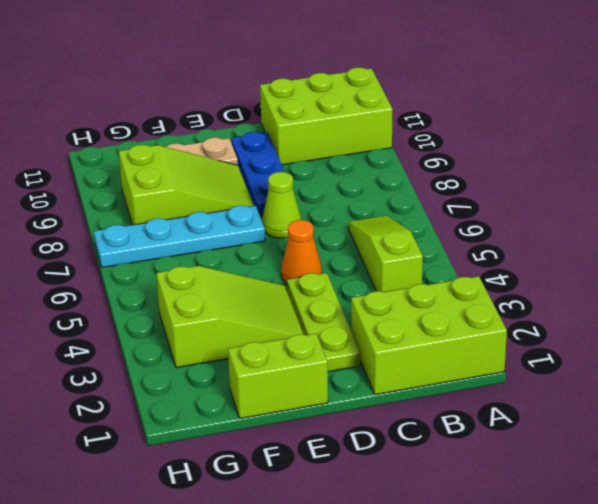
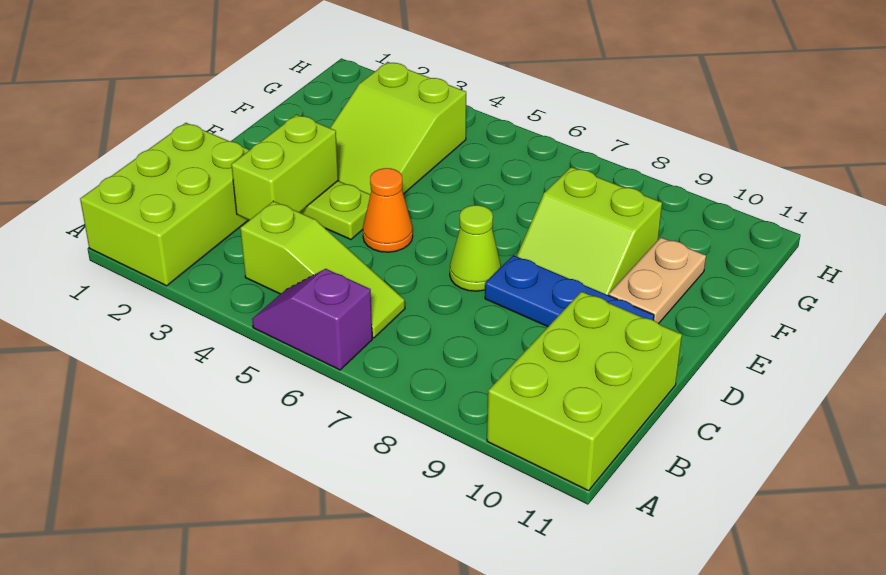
none -> purple slope A5:A6 level 1 top 6
lime brick E1:F1 level 1 -> lime brick C3:D3 level 2
cyan plate E7:H7 level 1 -> none
lime slope E8:G9 level 1 top G -> lime slope E8:F9 level 1 top F

